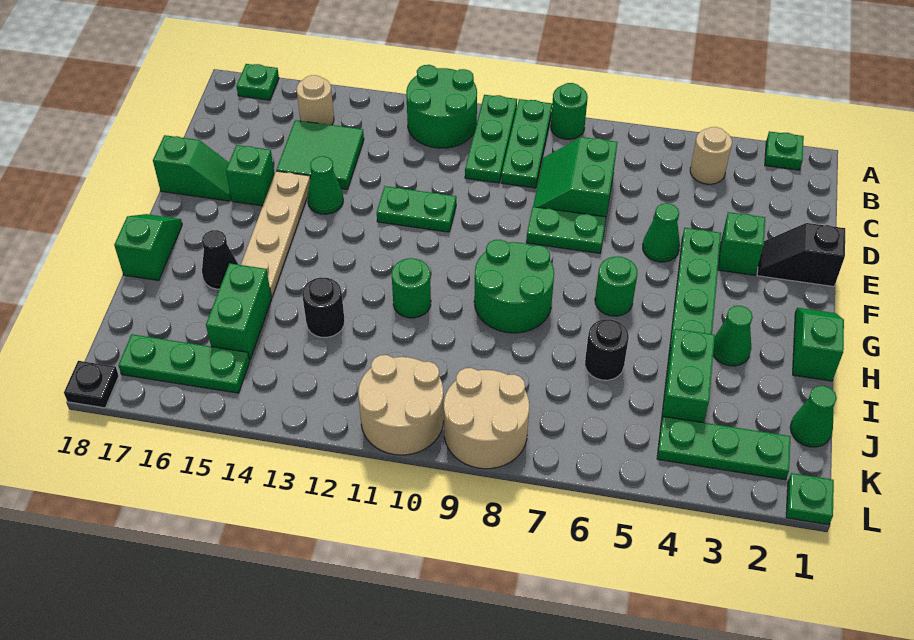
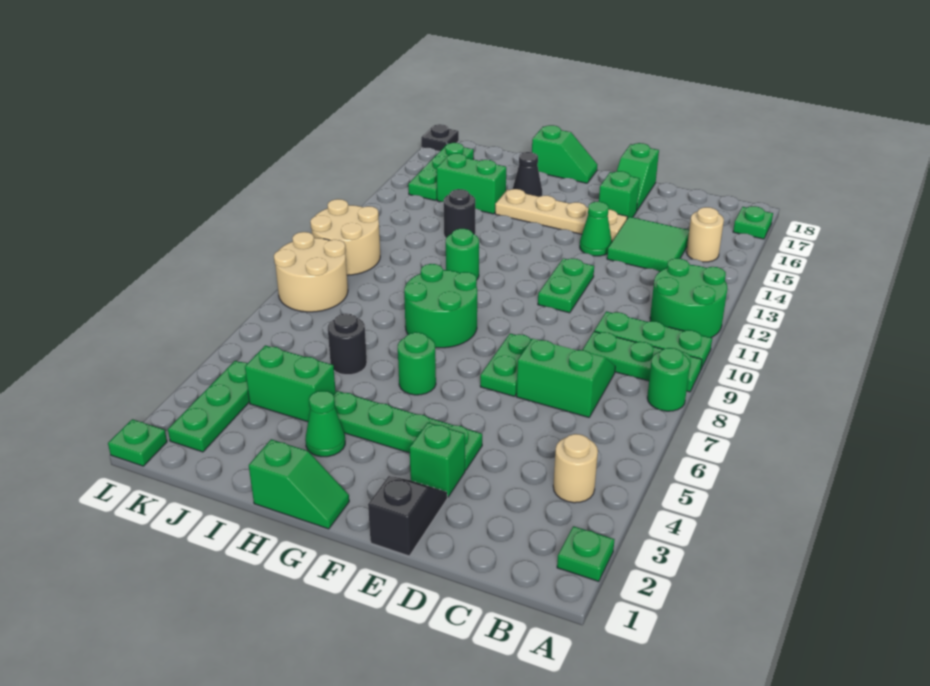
green cone E5 level 1 -> none
green cone J1 level 1 -> none

